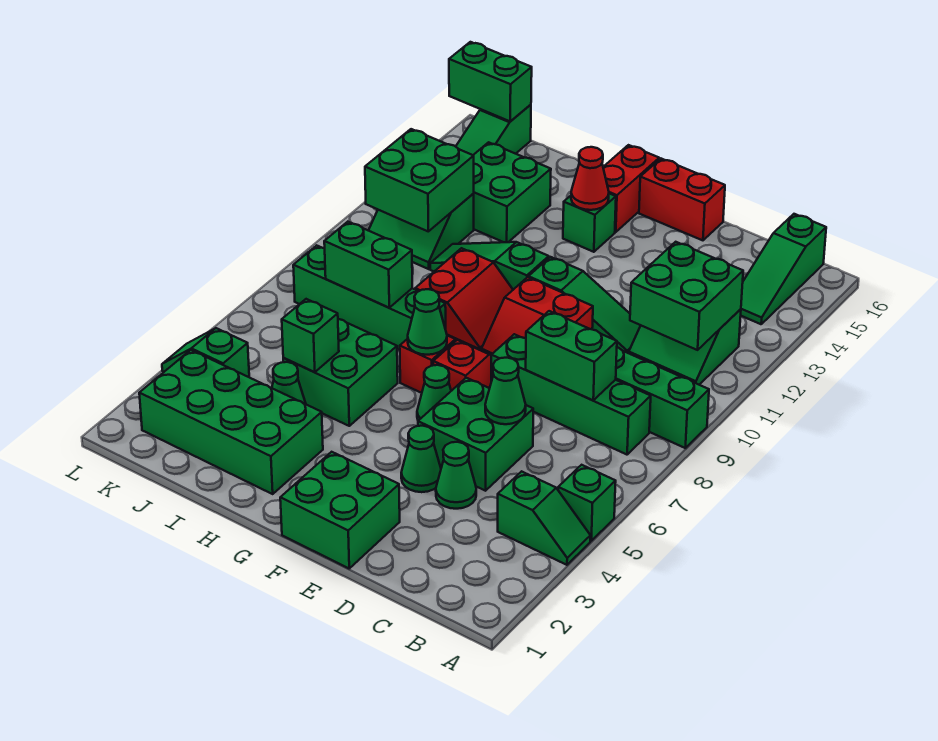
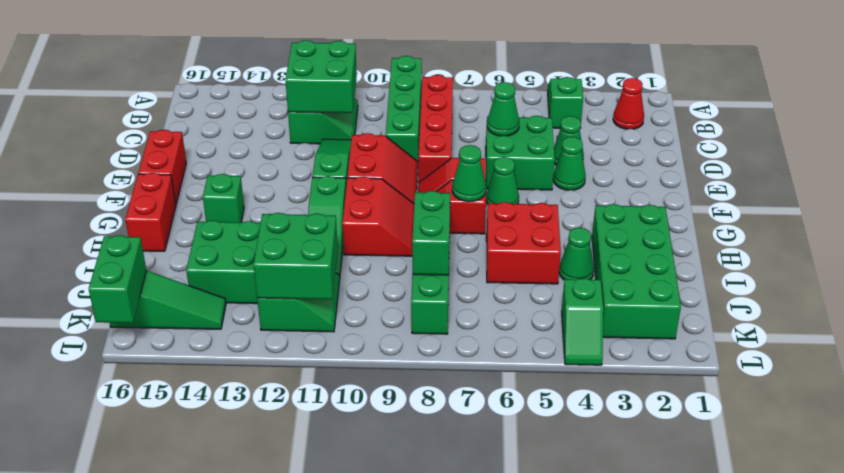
green brick A5 level 1 -> none
green brick B8:E8 level 1 -> red brick B8:E8 level 1
green slope B14:B16 level 1 top 16 -> none
green brick C8:D8 level 2 -> none
green brick E1:F2 level 1 -> none
red slope G9:H10 level 1 top H -> red slope G9:H10 level 1 top 10
red cone G14 level 2 -> red cone B2 level 1
red brick G15:G16 level 1 -> red brick G16:H16 level 1
green brick H5:I6 level 1 -> red brick H5:I6 level 1
green brick I5 level 2 -> none

